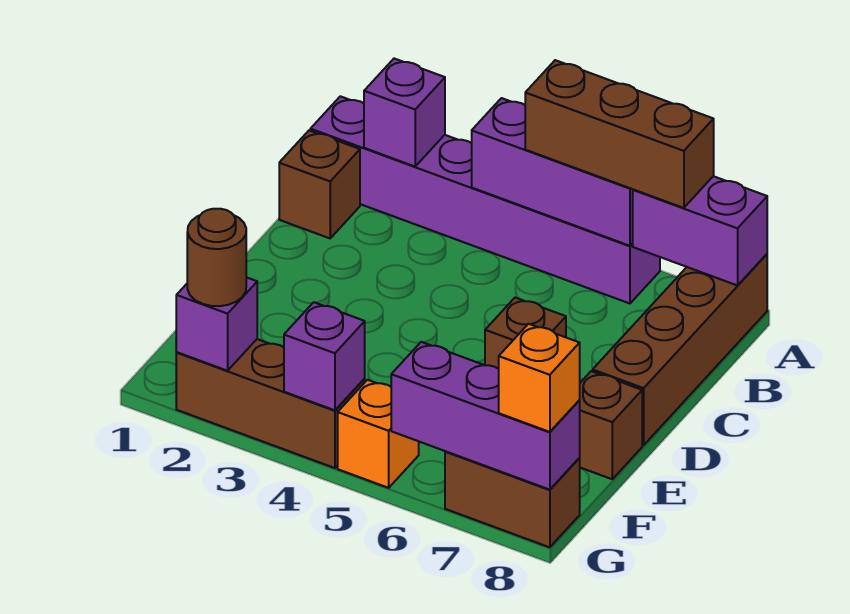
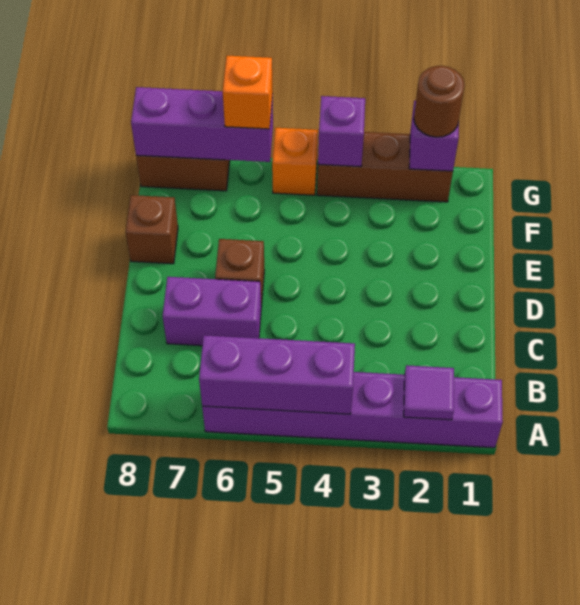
purple brick A2 level 2 -> purple tile A2 level 2
brown brick A5:A7 level 3 -> none
purple brick A7:A8 level 2 -> purple brick C6:C7 level 1
brown brick A8:D8 level 1 -> none
brown brick B1 level 1 -> none
orange brick G8 level 3 -> orange brick G6 level 3

